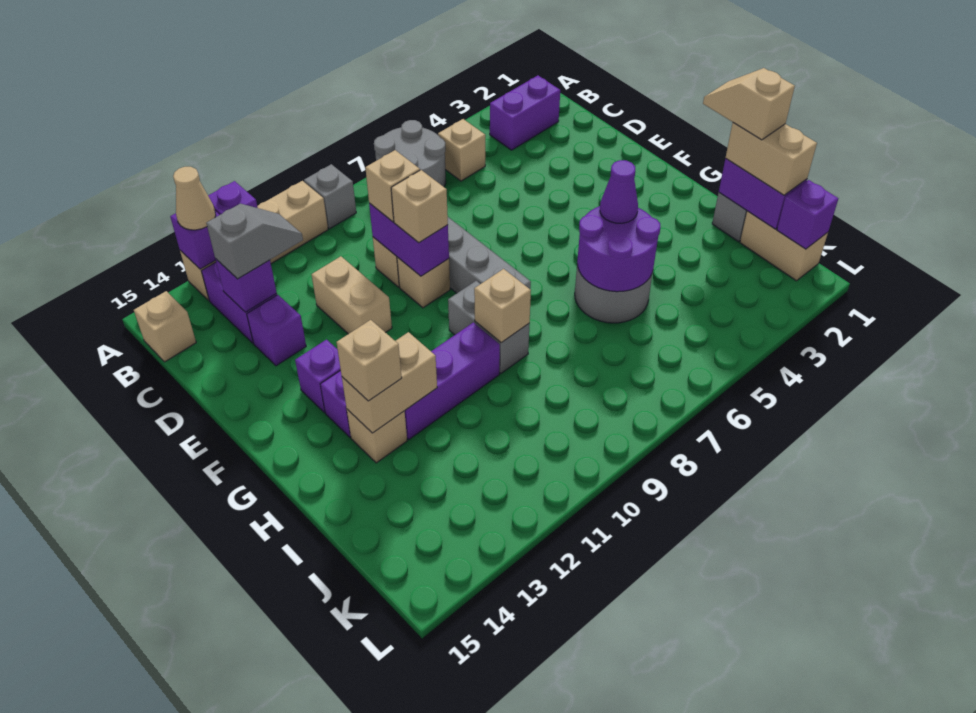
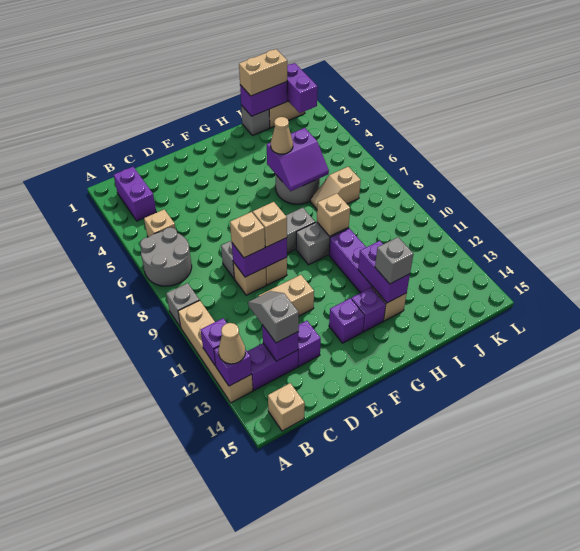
tan slope H1:I1 level 4 top I -> tan slope I7:J7 level 1 top J
purple round brick H5:I6 level 2 -> purple slope H5:I6 level 2 top 5
purple cone H5 level 3 -> tan cone H5 level 3
tan brick H12:H13 level 2 -> purple brick H12:H13 level 2
tan brick H13 level 3 -> grey brick H13 level 3
purple brick K1 level 2 -> purple brick K1:K2 level 2

